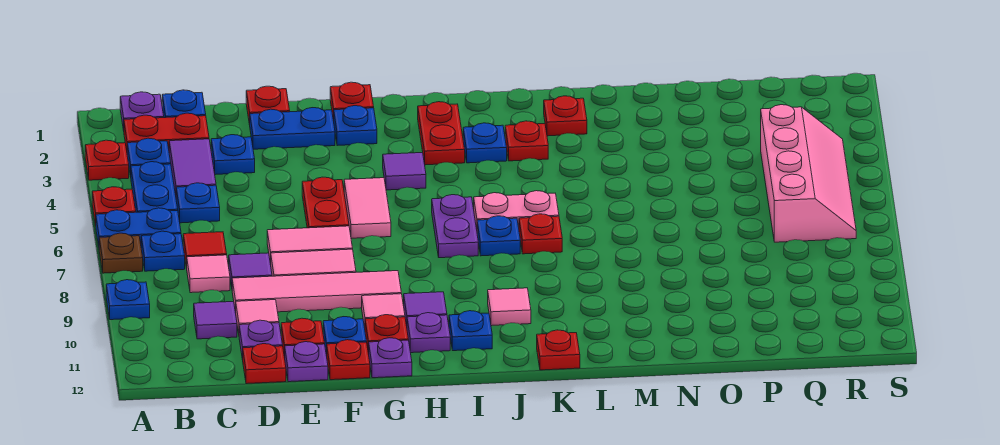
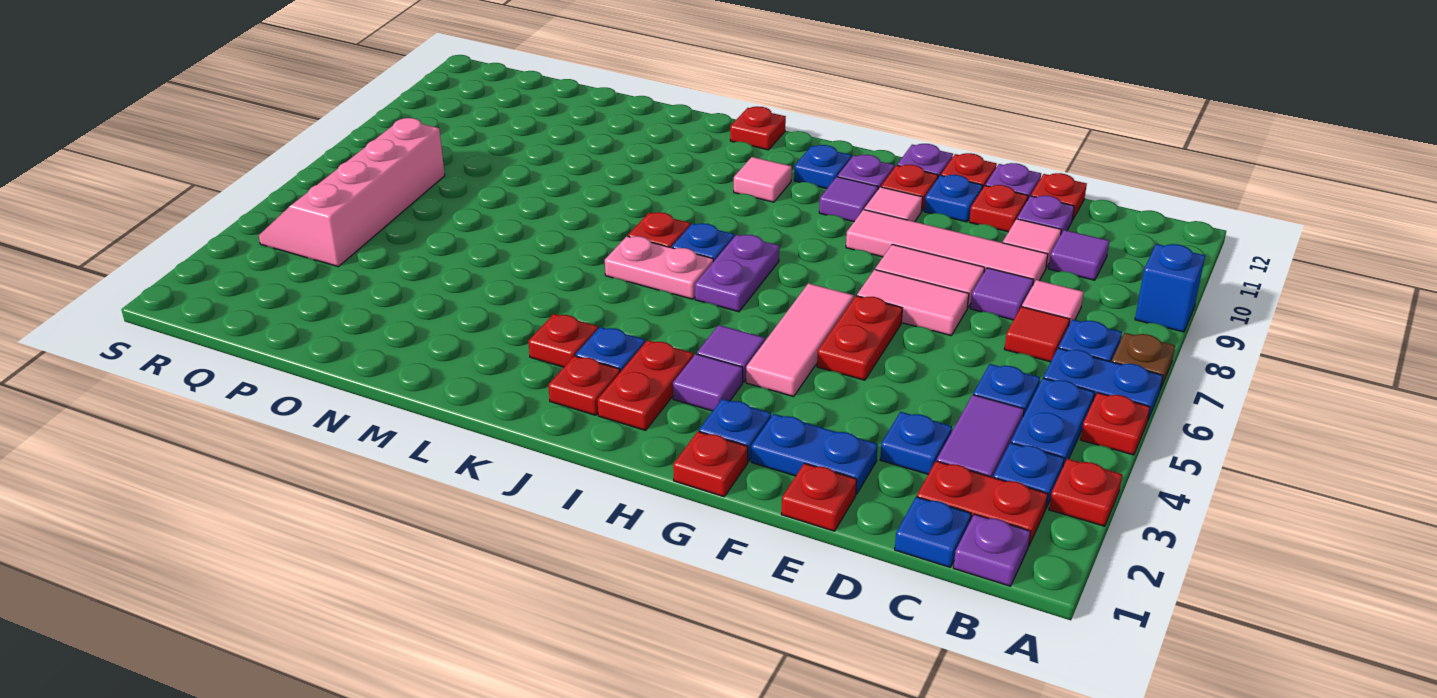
blue plate A9 level 1 -> blue brick A9 level 1
pink tile G5:G6 level 1 -> pink tile G4:G6 level 1
none -> purple tile H3 level 1
red plate L2 level 1 -> red plate J2 level 1

